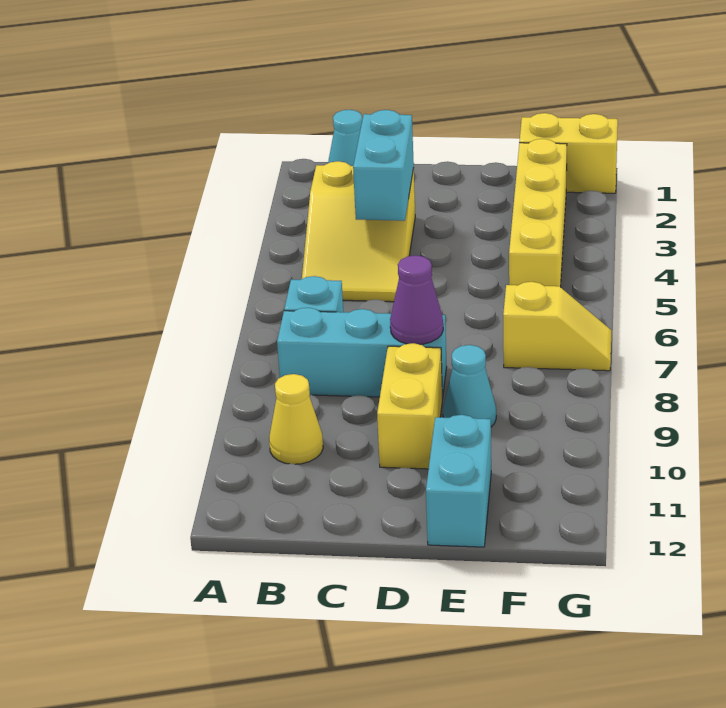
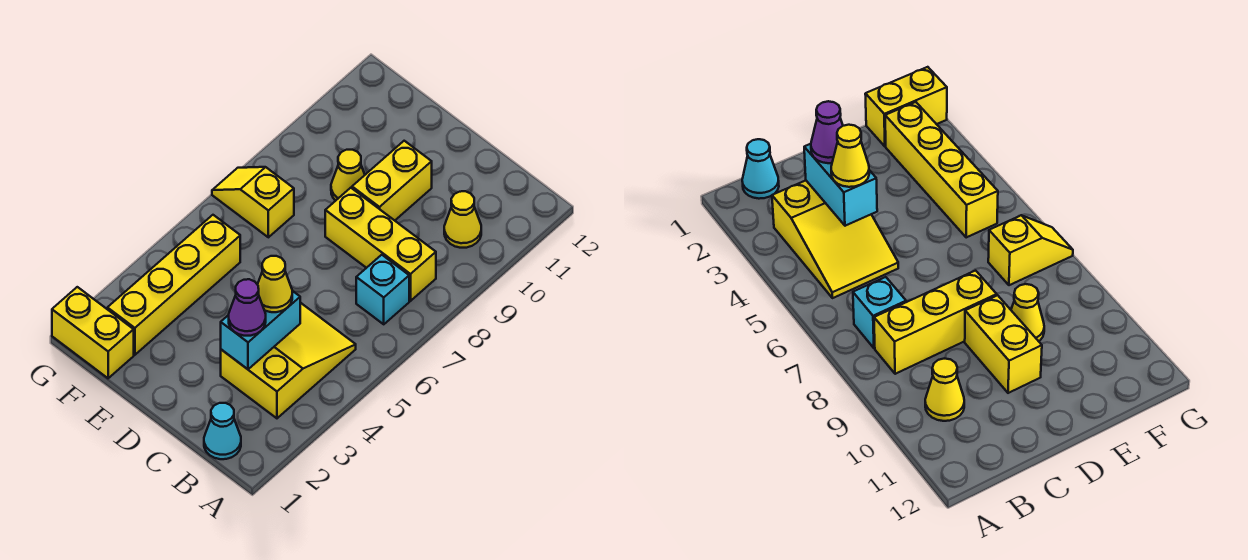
cyan brick B8:D8 level 1 -> yellow brick B8:D8 level 1
none -> yellow cone C4 level 3
purple cone D8 level 2 -> purple cone C3 level 3
cyan cone E9 level 1 -> yellow cone E9 level 1
cyan brick E11:E12 level 1 -> none

